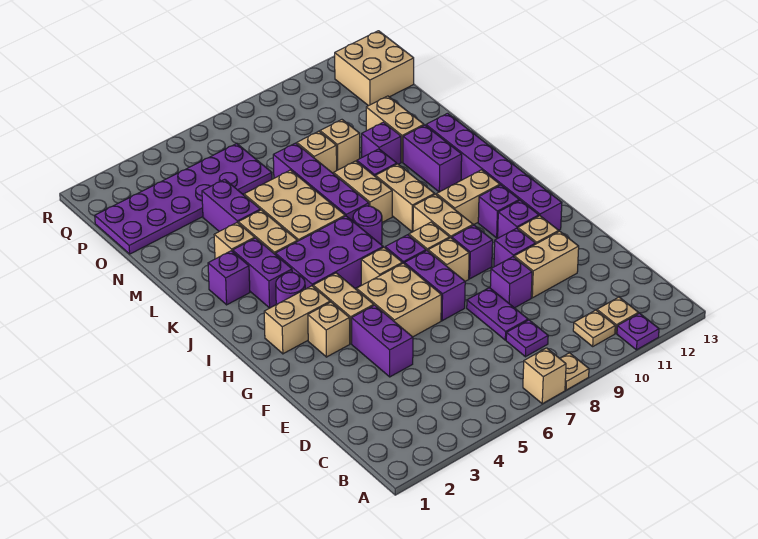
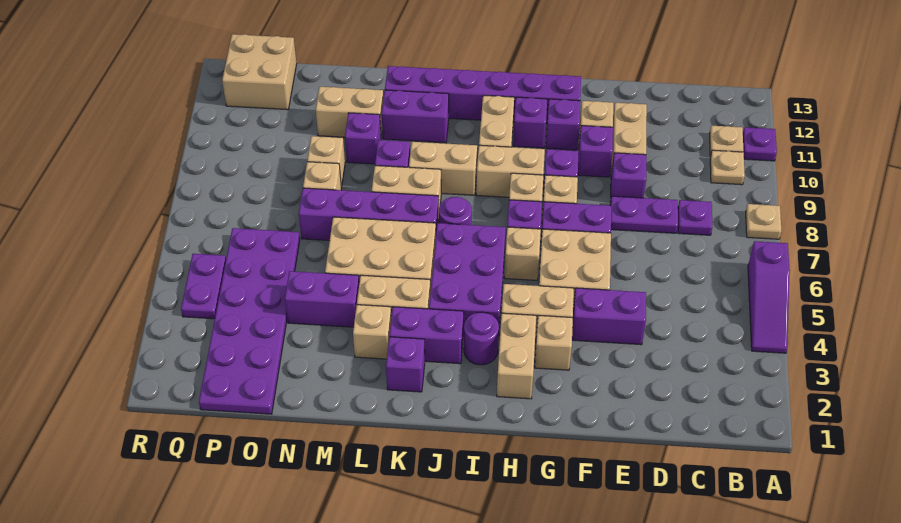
none -> purple slope A4:A6 level 1 top 6
tan brick A7 level 1 -> none
none -> purple plate Q4:Q5 level 1

